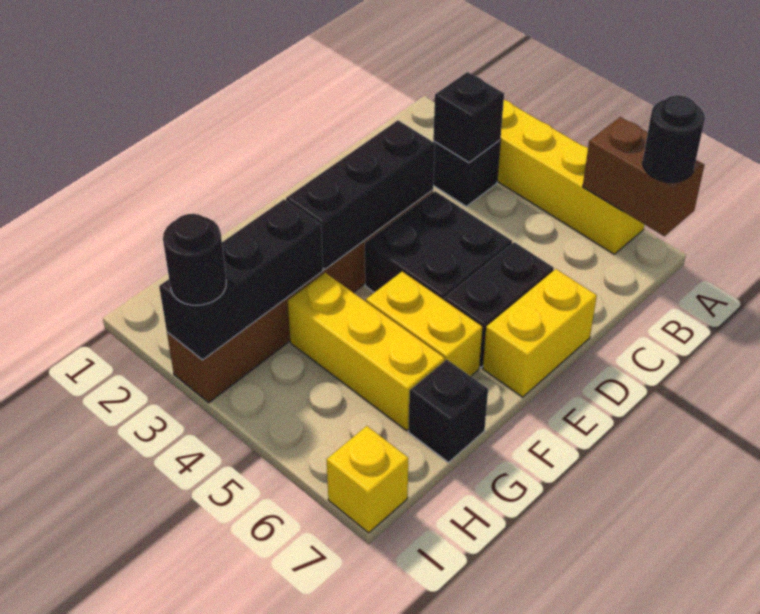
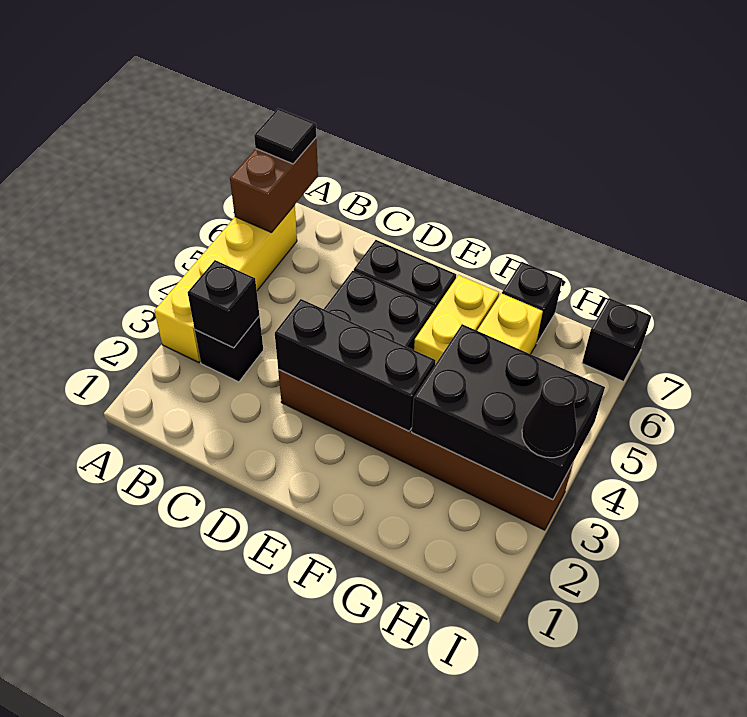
black round brick A7 level 3 -> black tile A7 level 3
yellow brick D7:E7 level 1 -> none
black brick G3:I3 level 2 -> black brick G3:I4 level 2
black round brick I3 level 3 -> black cone I3 level 3
yellow brick I7 level 1 -> black brick I7 level 1

